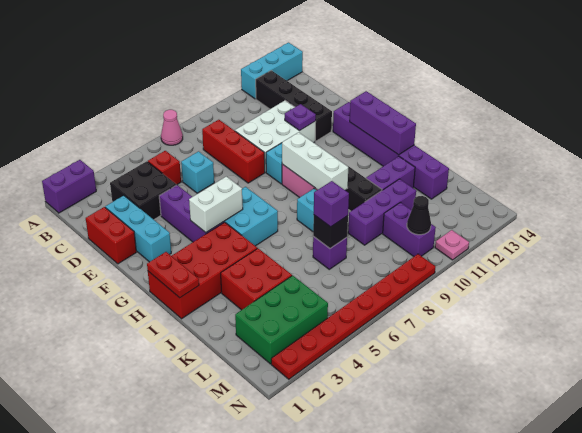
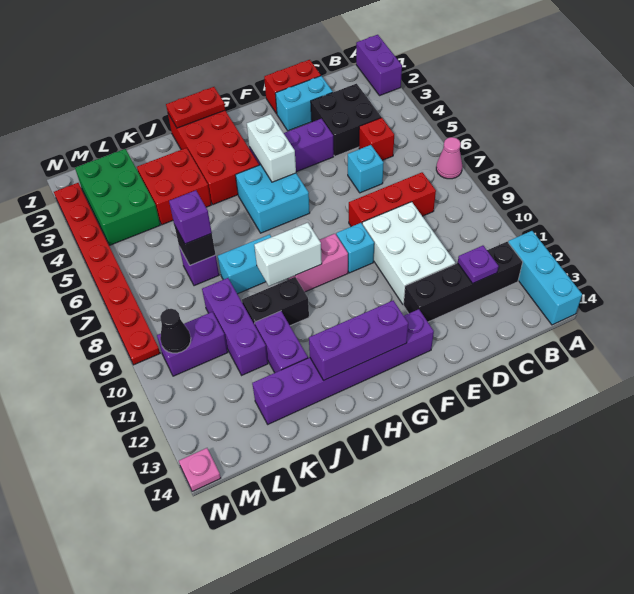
cyan brick D2:F2 level 1 -> cyan brick D2:E2 level 1
purple plate E11 level 2 -> purple plate C12 level 2
white brick G9:I9 level 2 -> white brick H9:I9 level 2
pink plate N11 level 1 -> pink plate N14 level 1

